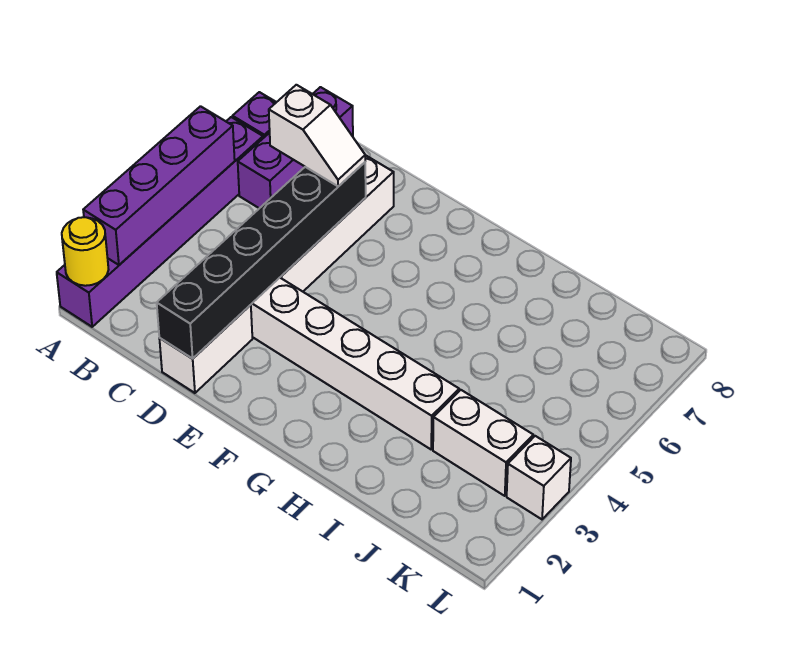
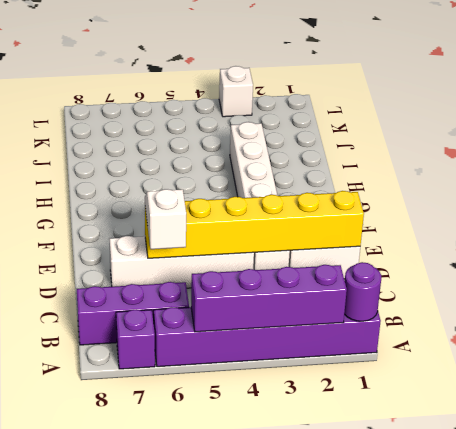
yellow round brick A1 level 2 -> purple round brick A1 level 2
black brick D1:D6 level 2 -> yellow brick D1:D6 level 2
white brick J3:K3 level 1 -> none

